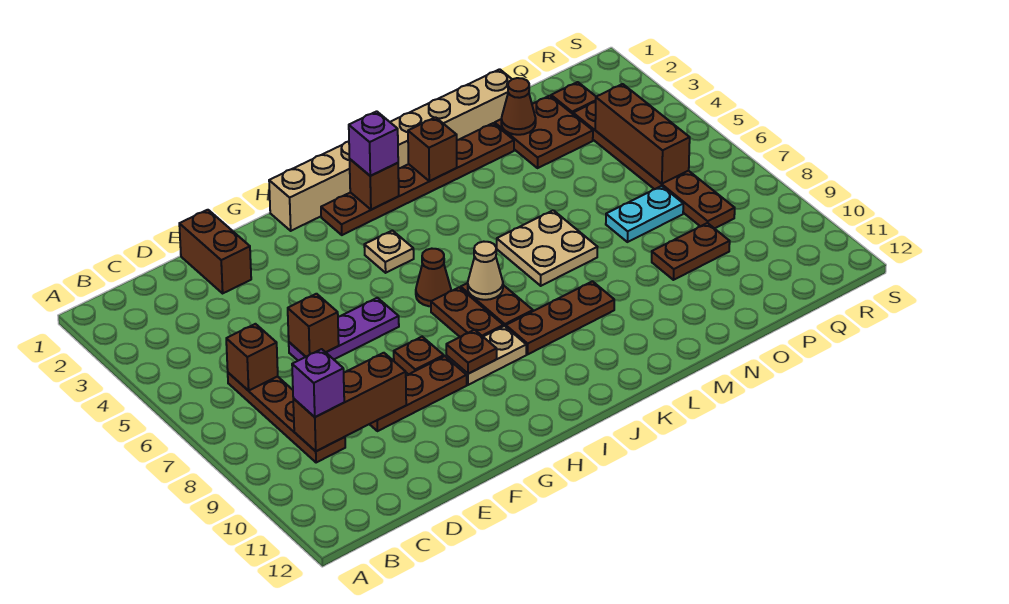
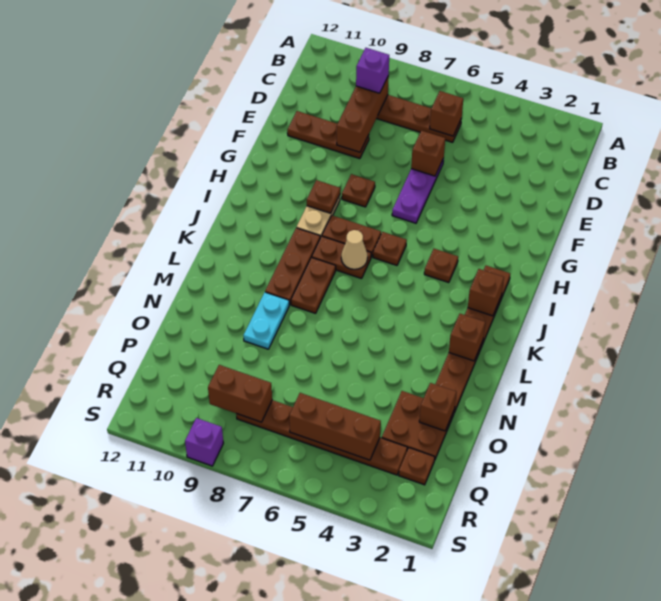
brown brick E1:E2 level 1 -> brown brick Q8:Q9 level 2
brown plate E9:G9 level 1 -> brown plate E9:E11 level 1
tan brick H1:O1 level 1 -> none
tan plate I4 level 1 -> brown plate I4 level 1
brown cone I6 level 1 -> brown plate I6 level 1
purple brick J2 level 3 -> purple brick S9 level 1
tan plate L6:M7 level 1 -> none
brown cone O2 level 2 -> brown brick O2 level 2
cyan plate O7:P7 level 1 -> cyan plate M9:N9 level 1
brown plate O9:P9 level 1 -> brown plate K8:L8 level 1

